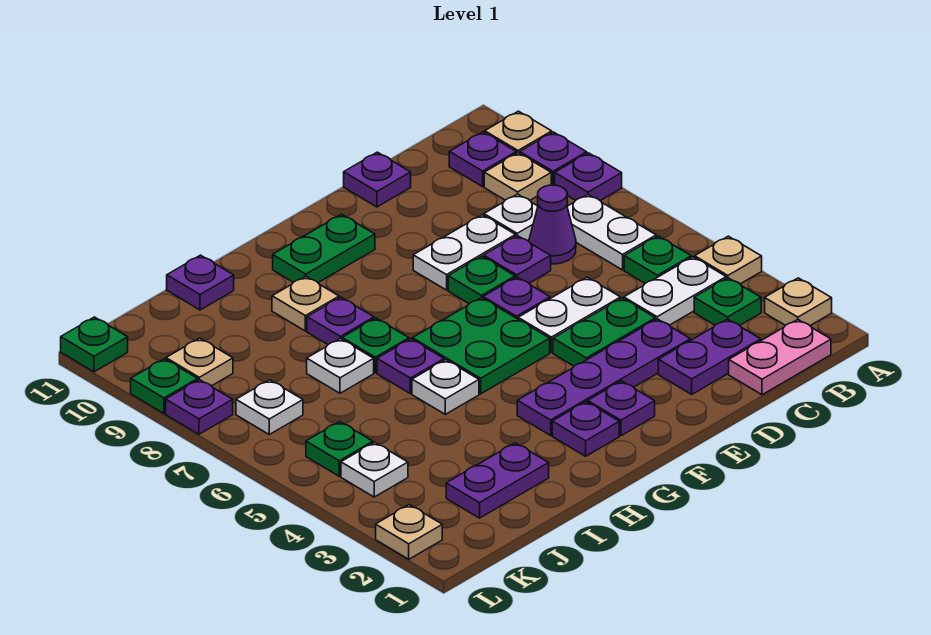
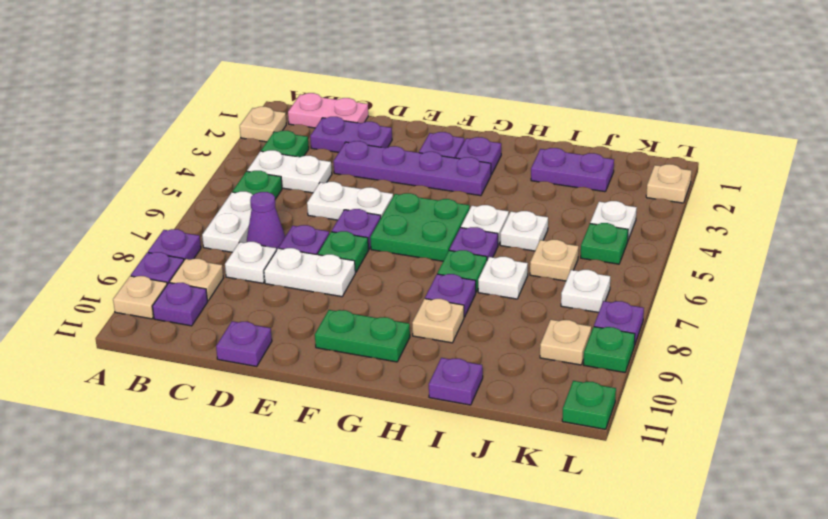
tan plate A4 level 1 -> tan plate J6 level 1
green plate D4:E4 level 1 -> none
none -> white plate I5 level 1

